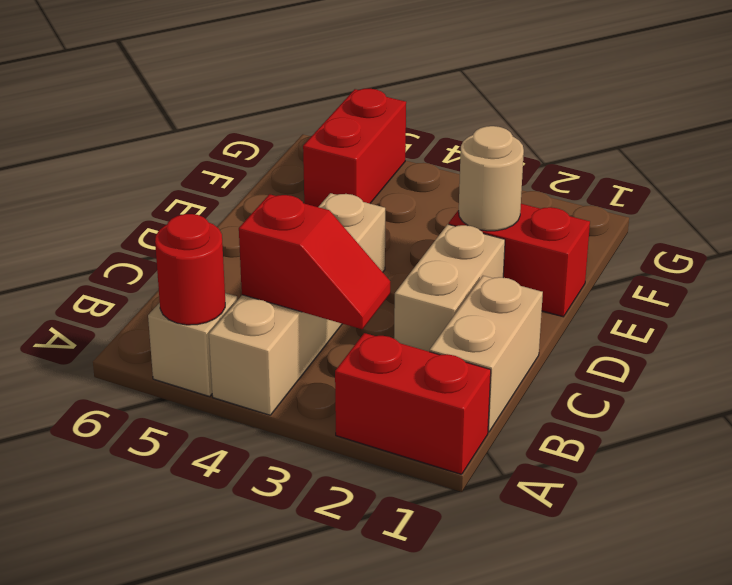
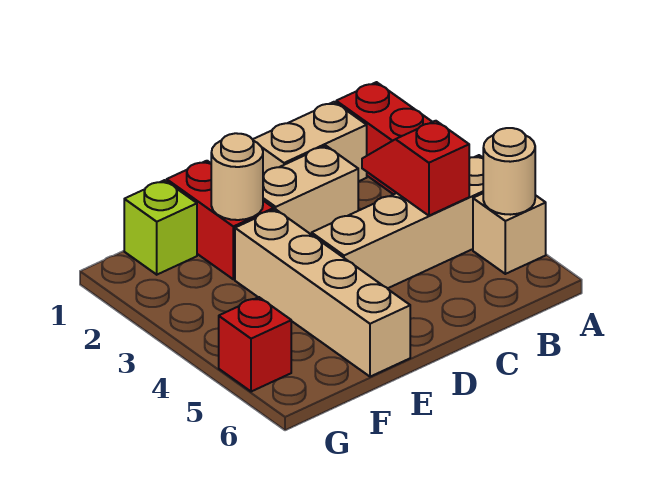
red round brick A5 level 2 -> tan round brick A5 level 2
none -> tan brick E3:E6 level 1
none -> lime brick F1 level 1
red brick F5:G5 level 1 -> red brick G5 level 1

